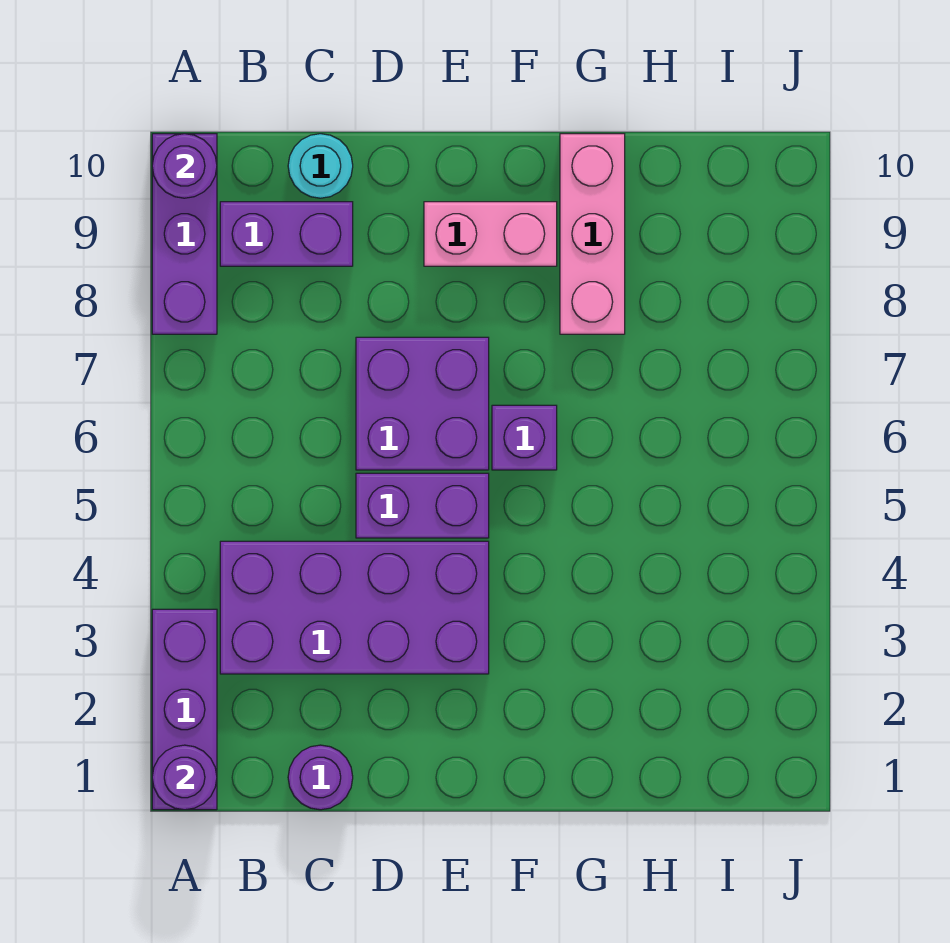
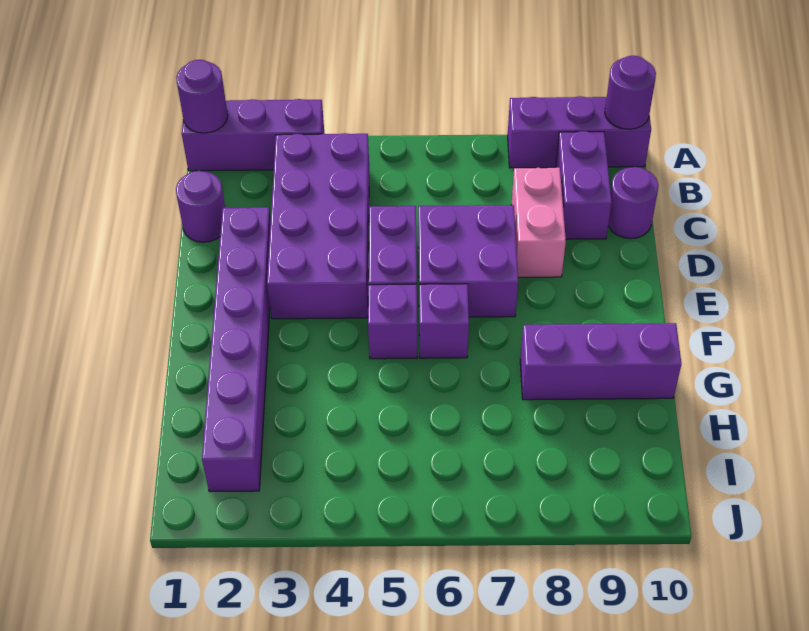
cyan round brick C10 level 1 -> purple round brick C10 level 1
none -> purple brick D2:I2 level 1
pink brick E9:F9 level 1 -> pink brick C8:D8 level 1
none -> purple brick F5 level 1
pink brick G8:G10 level 1 -> purple brick G8:G10 level 1

